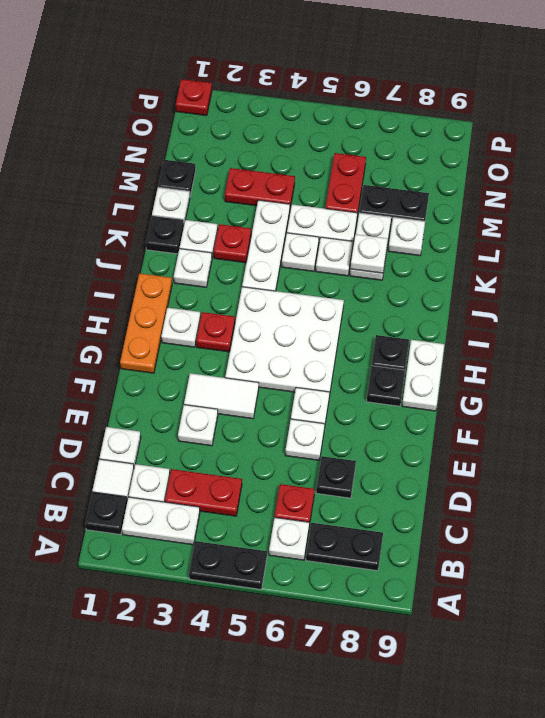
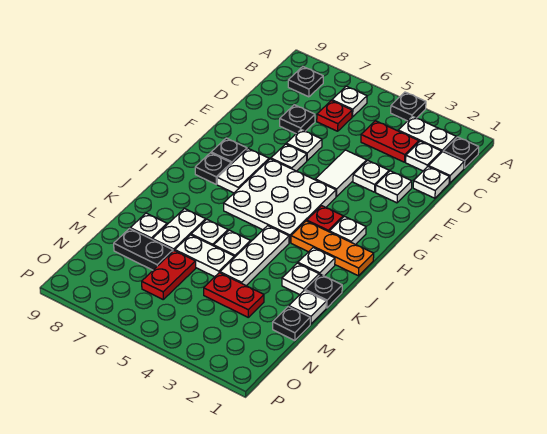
black plate A4:A5 level 1 -> black plate A4 level 1
black plate B7:B8 level 1 -> black plate B8 level 1
white tile F3:F4 level 1 -> white tile E4:F4 level 1
orange plate G1:I1 level 1 -> orange plate I1:I3 level 1
white plate G9:H9 level 1 -> white plate G7:H7 level 1
red plate K3 level 1 -> none
white plate K7 level 2 -> white plate E2 level 1
red plate P1 level 1 -> none

